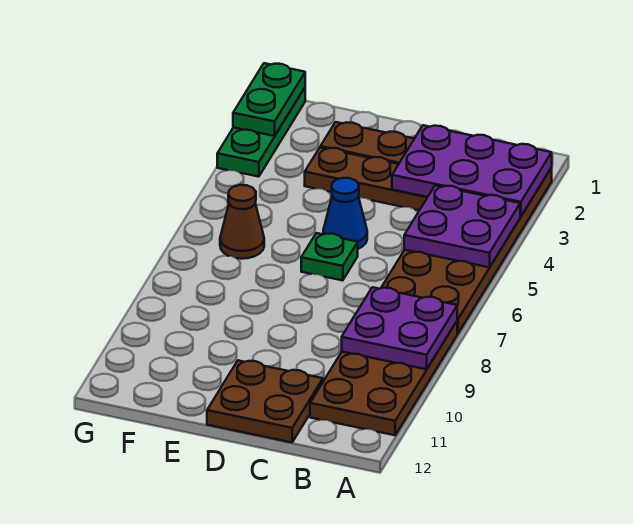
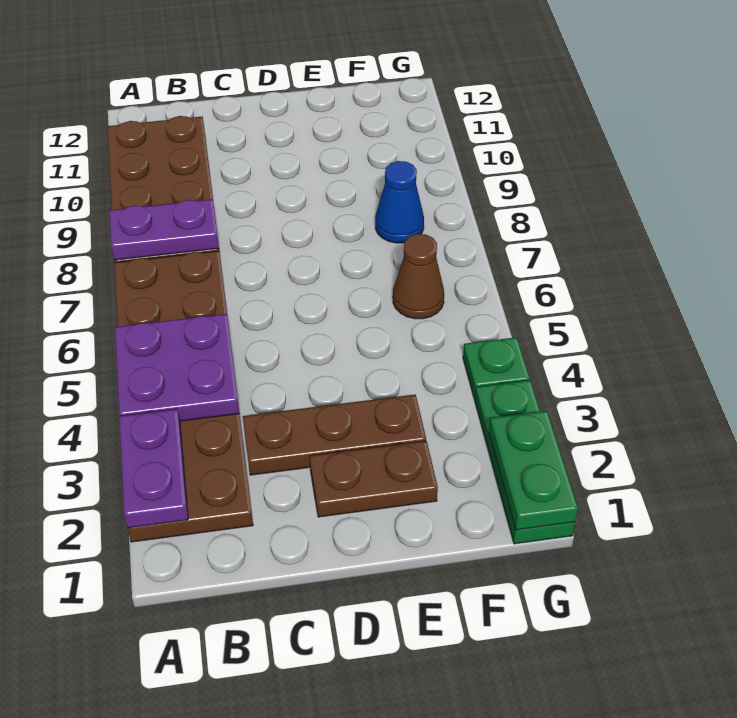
purple plate A2:C3 level 2 -> purple plate A2:A3 level 2
purple plate A8:B9 level 2 -> purple plate A8:B8 level 2
brown plate C11:D12 level 1 -> none
blue cone D5 level 1 -> blue cone F8 level 1
green plate D6 level 1 -> green plate G4 level 1

